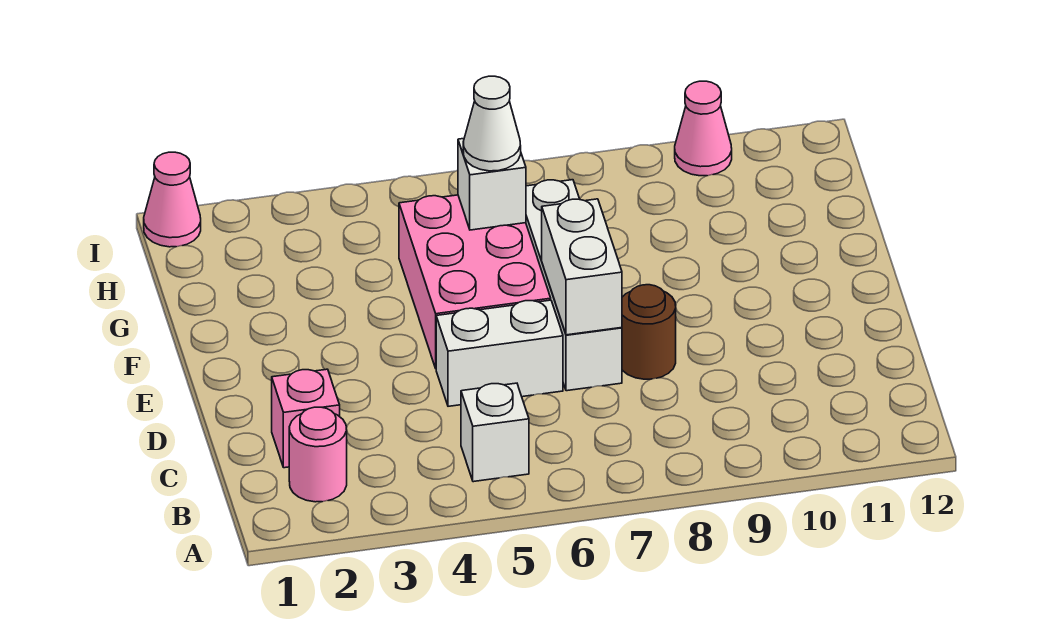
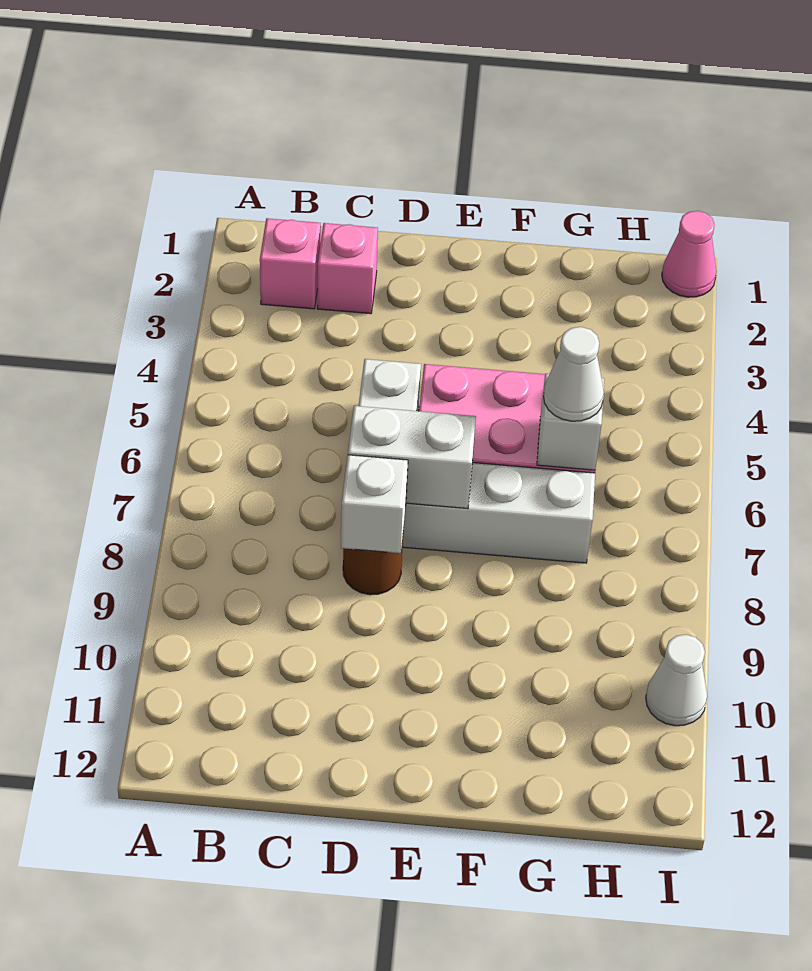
pink round brick B2 level 1 -> pink brick B2 level 1
white brick B5 level 1 -> white brick D8 level 2
pink cone I10 level 1 -> white cone I10 level 1

